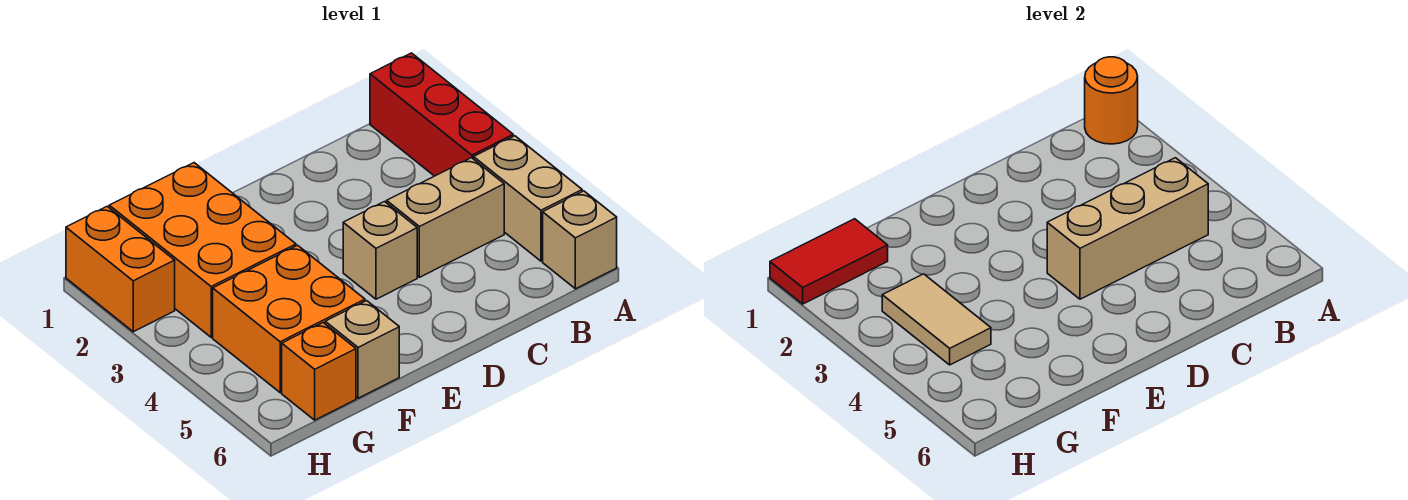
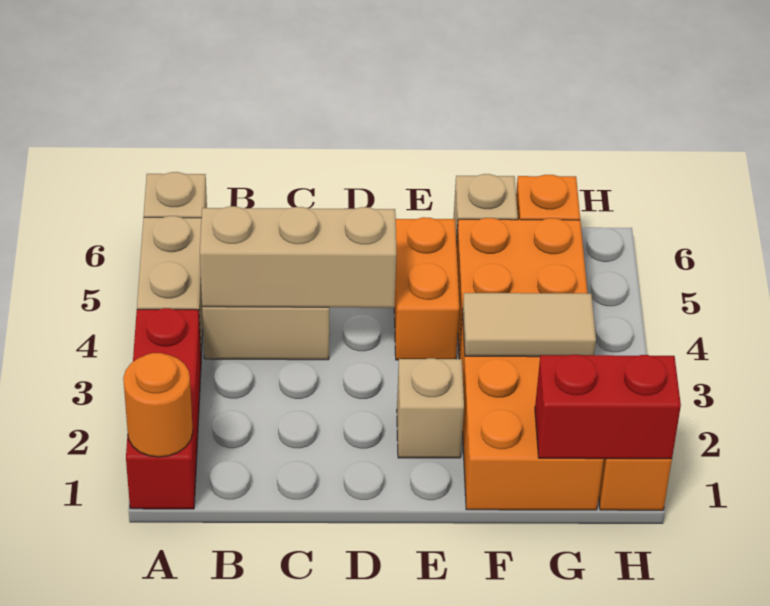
tan brick D4 level 1 -> tan brick E2 level 1
none -> orange brick E4:E5 level 1
red tile G1:H1 level 2 -> red brick G1:H1 level 2
tan tile G3:G4 level 2 -> tan tile F3:G3 level 2

